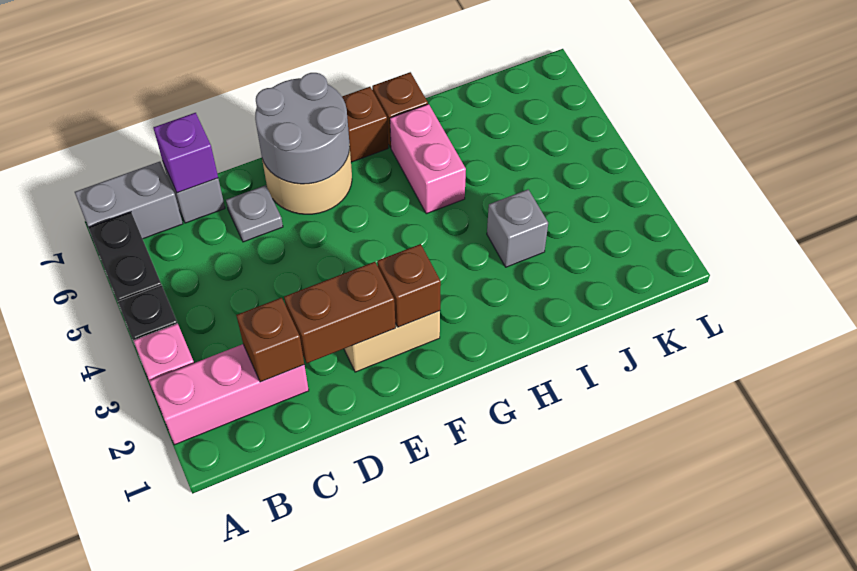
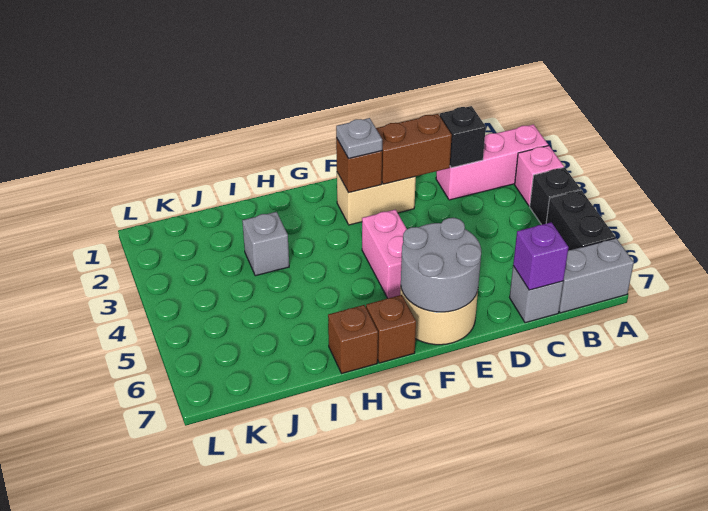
brown brick C2 level 2 -> black brick C2 level 2
grey plate D6 level 1 -> grey plate F2 level 3
pink brick H5:H6 level 1 -> pink brick F4:F5 level 1

